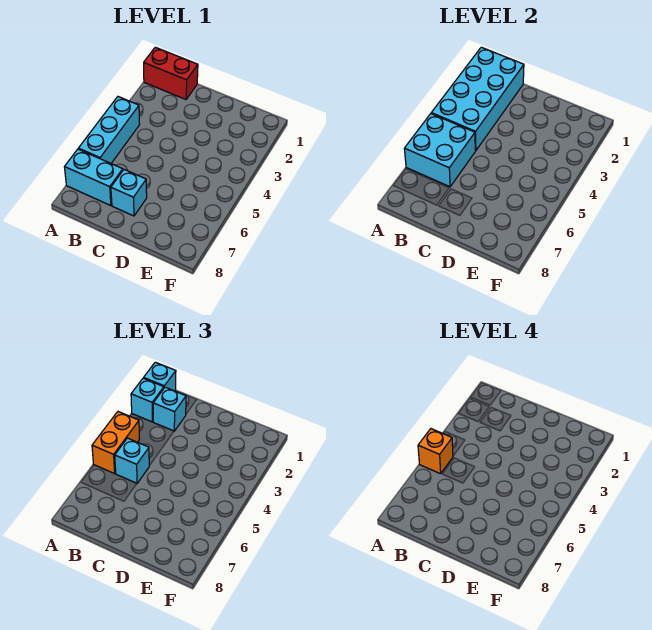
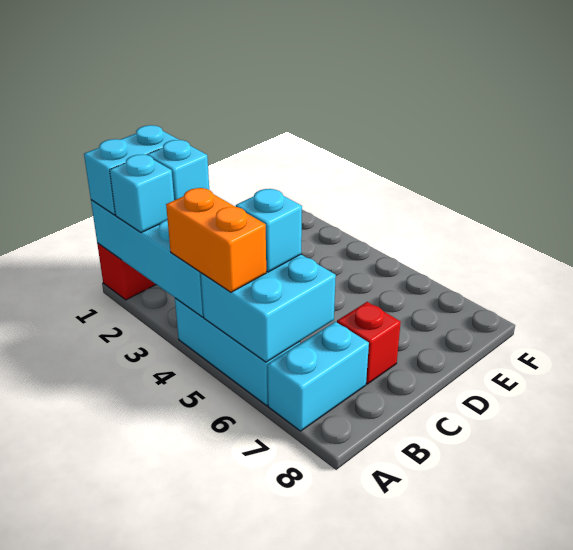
cyan brick A1 level 3 -> cyan brick A1:B1 level 3
orange brick A5 level 4 -> none
cyan brick C7 level 1 -> red brick C7 level 1

